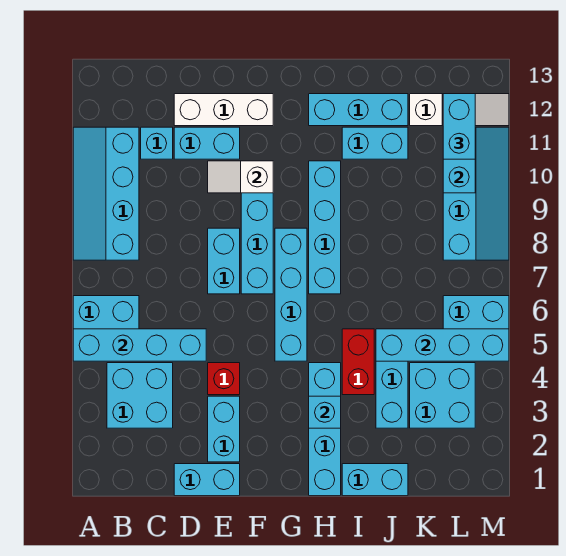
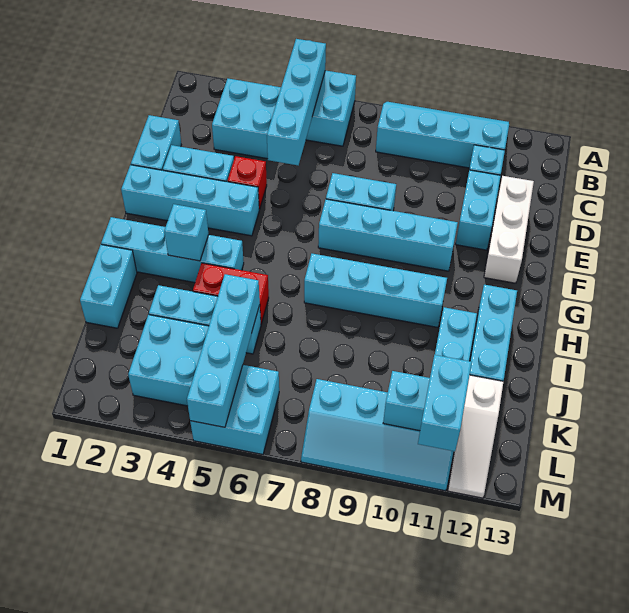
white slope E10:F10 level 2 top F -> none
cyan brick G5:G8 level 1 -> cyan brick F1:F4 level 1
cyan brick L11:L12 level 3 -> cyan brick L11:M11 level 3

